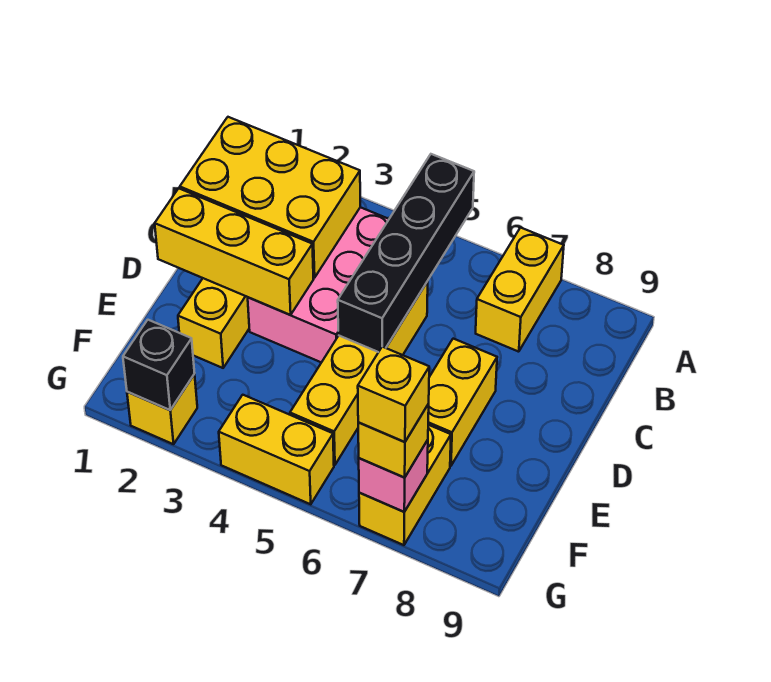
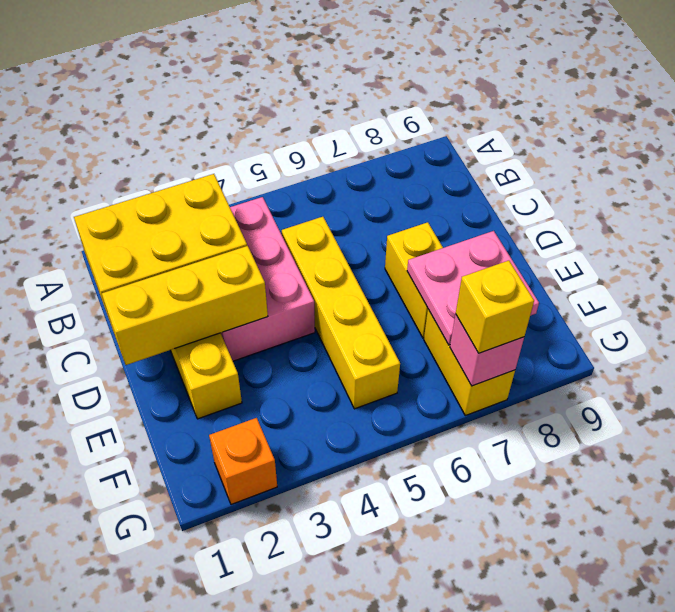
black brick A5:D5 level 2 -> none
yellow brick A7:B7 level 1 -> none
none -> pink plate E7:F8 level 2
yellow brick G2 level 1 -> orange brick G2 level 1
black brick G2 level 2 -> none
yellow brick G4:G5 level 1 -> none
yellow brick G7 level 4 -> none

